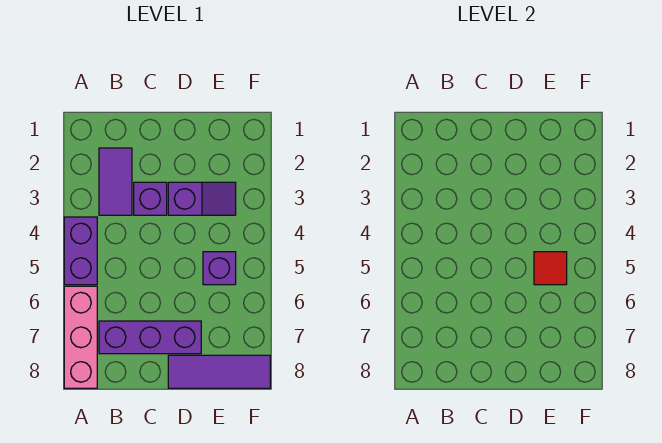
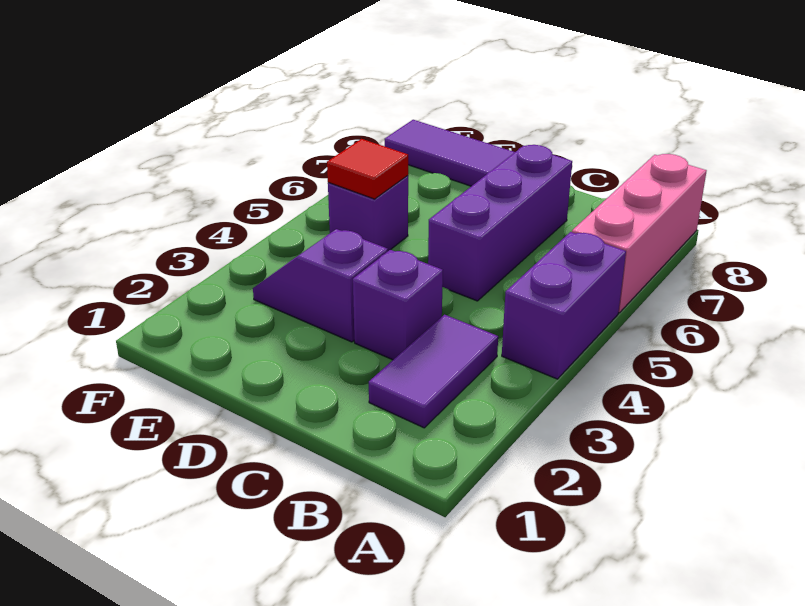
purple brick B7:D7 level 1 -> purple brick C5:C7 level 1

